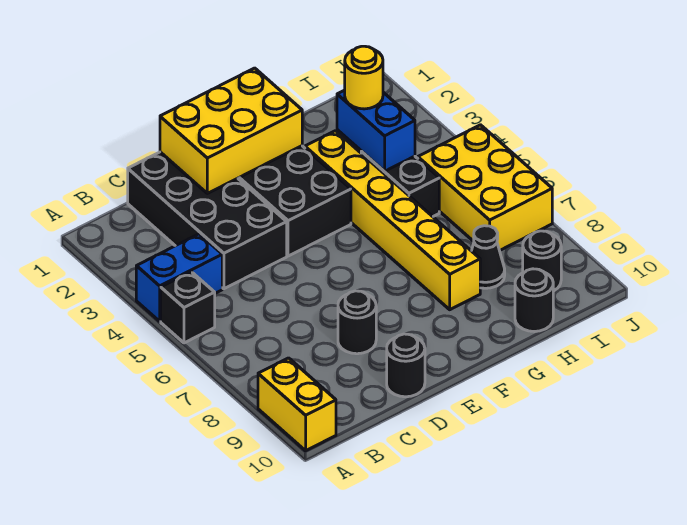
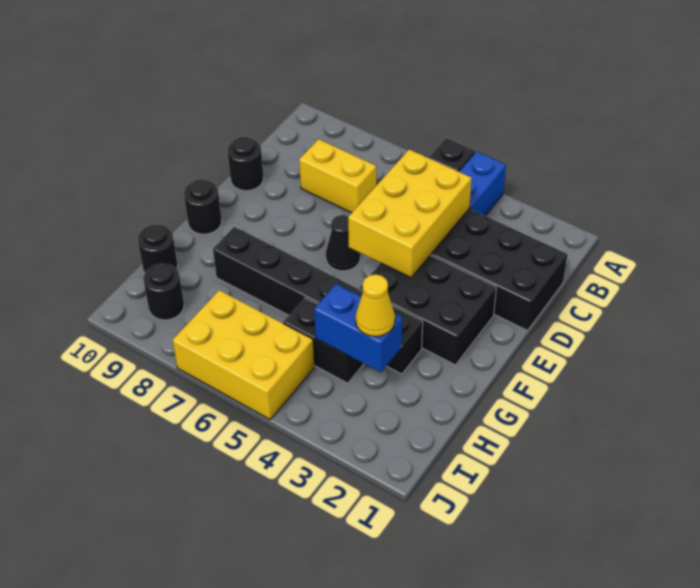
yellow brick A9:A10 level 1 -> yellow brick C7:C8 level 1
yellow brick D1:F2 level 2 -> yellow brick C4:E5 level 2
black round brick D8 level 1 -> black round brick F10 level 1
yellow brick G3:G8 level 1 -> black brick G3:G8 level 1
yellow round brick H3 level 3 -> yellow cone H3 level 3
black cone H8 level 1 -> black cone E6 level 1

